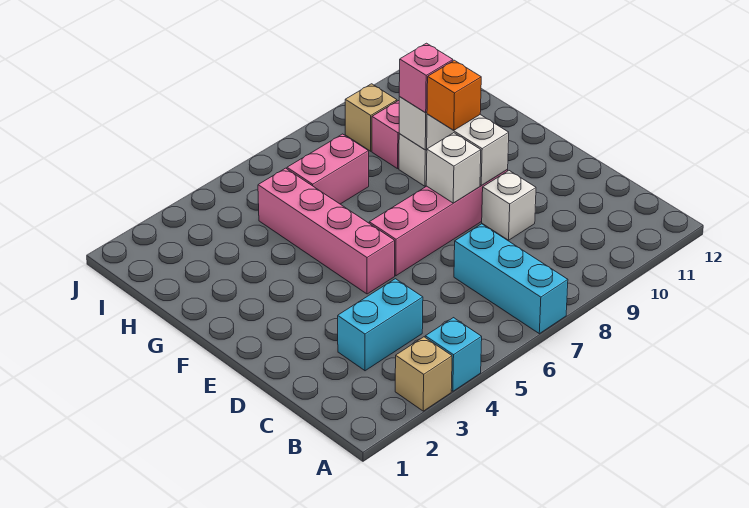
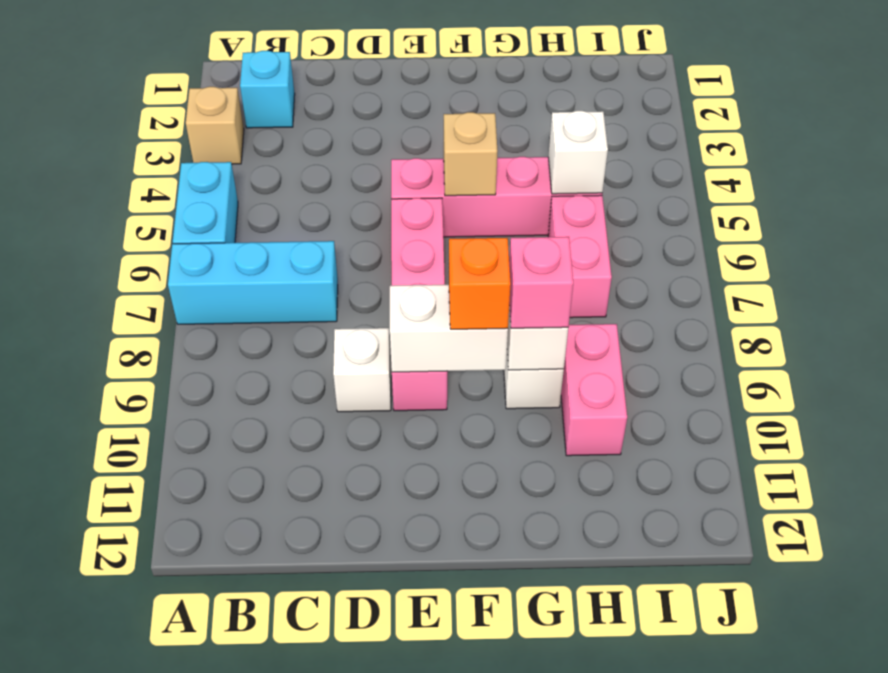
cyan brick A4 level 1 -> cyan brick B2 level 1
cyan brick C3:C4 level 1 -> cyan brick A5:A6 level 1
white brick E8 level 2 -> white brick H5 level 2
tan brick I9 level 1 -> tan brick F5 level 2

